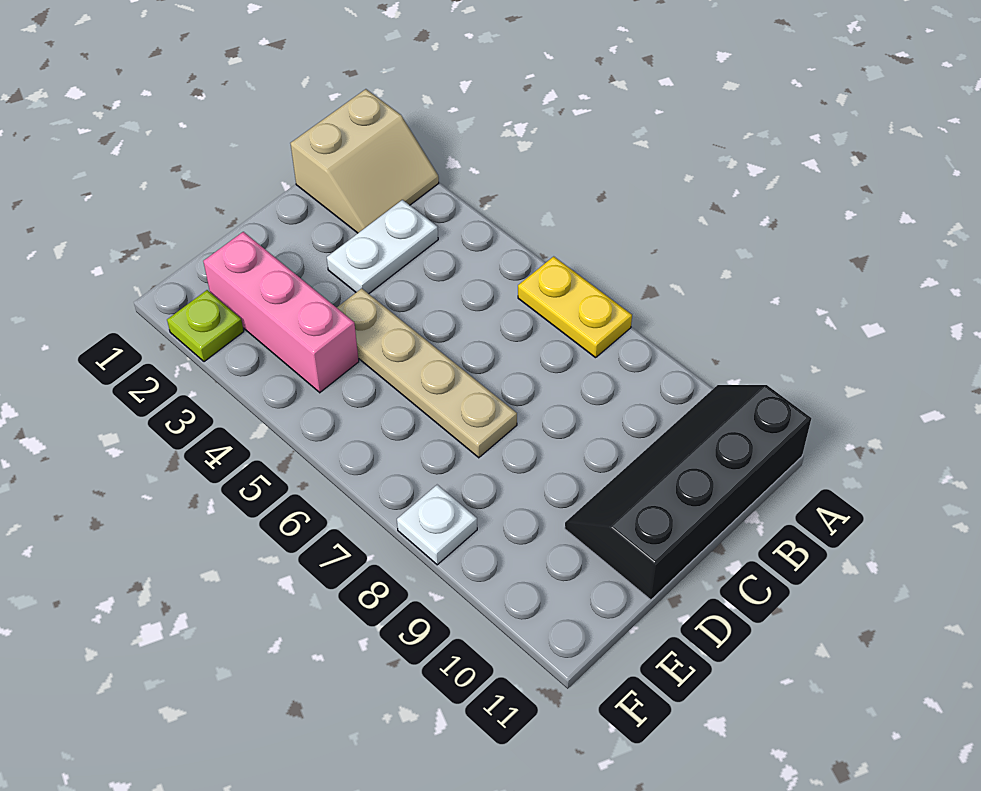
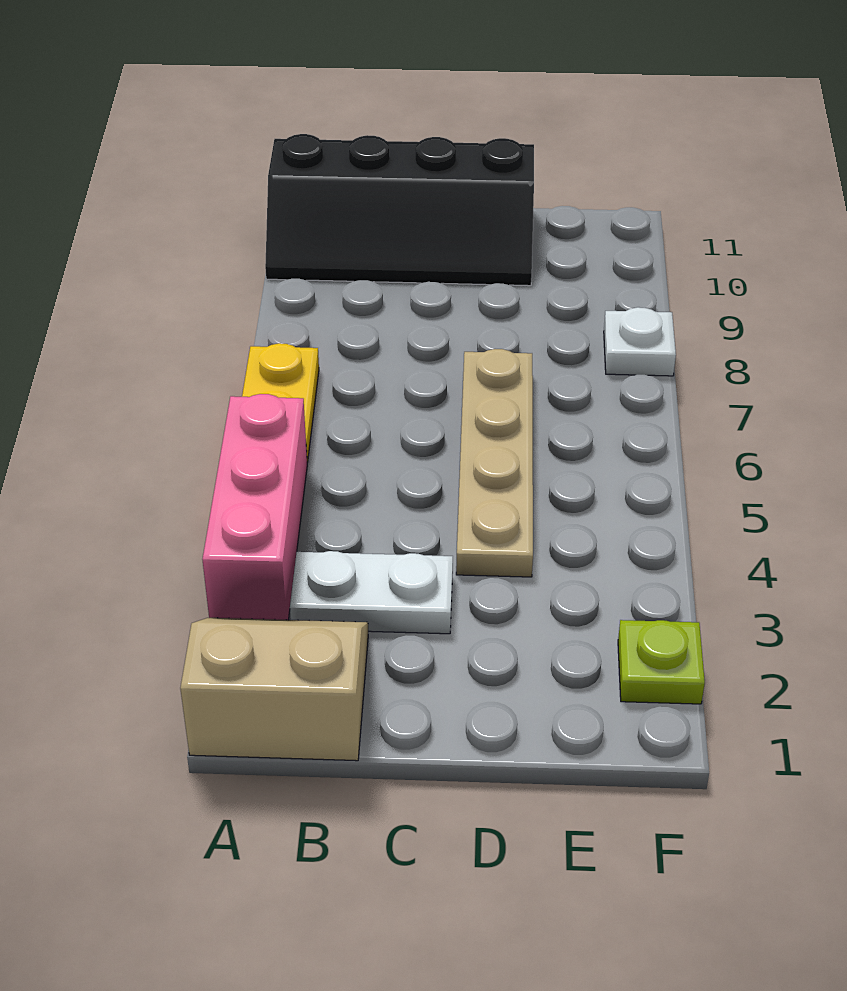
pink brick E2:E4 level 1 -> pink brick A3:A5 level 1

